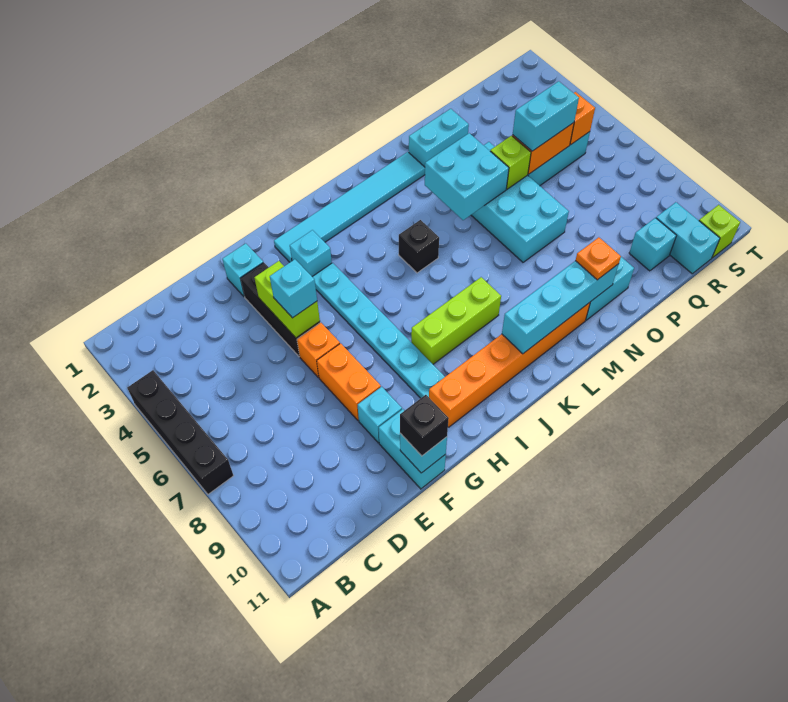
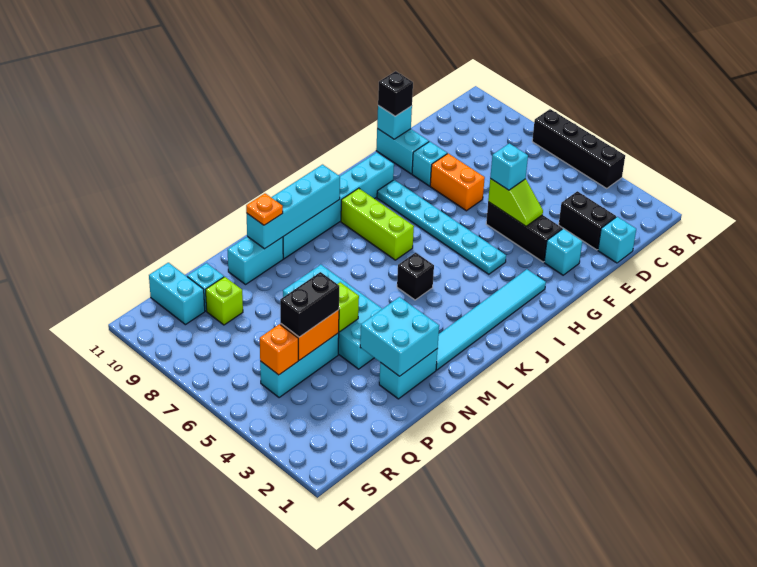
none -> black brick D2:D3 level 1
lime brick F4:F5 level 2 -> lime slope F4:F5 level 2 top 5
orange brick F6 level 1 -> none
cyan brick H3 level 1 -> cyan brick D1 level 1
orange brick H10:M10 level 1 -> cyan brick H10:M10 level 1
lime brick I8:K8 level 1 -> lime brick J7:J9 level 1
cyan brick M4:N5 level 2 -> cyan brick N2:O3 level 2
cyan brick P5:Q5 level 3 -> black brick P5:Q5 level 3
lime brick S11 level 1 -> lime brick Q9 level 1

